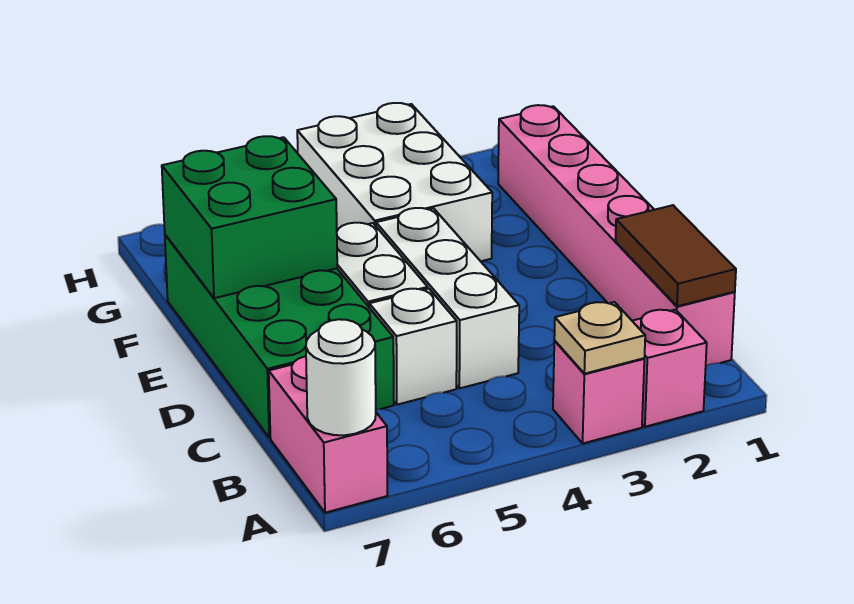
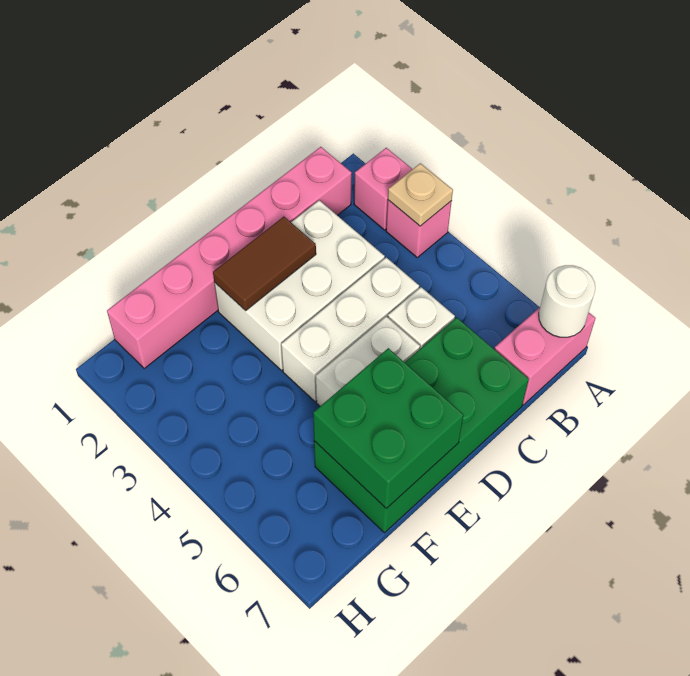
brown tile B1:C1 level 2 -> brown tile D2:E2 level 2
white brick F3:H4 level 1 -> white brick C2:E3 level 1

